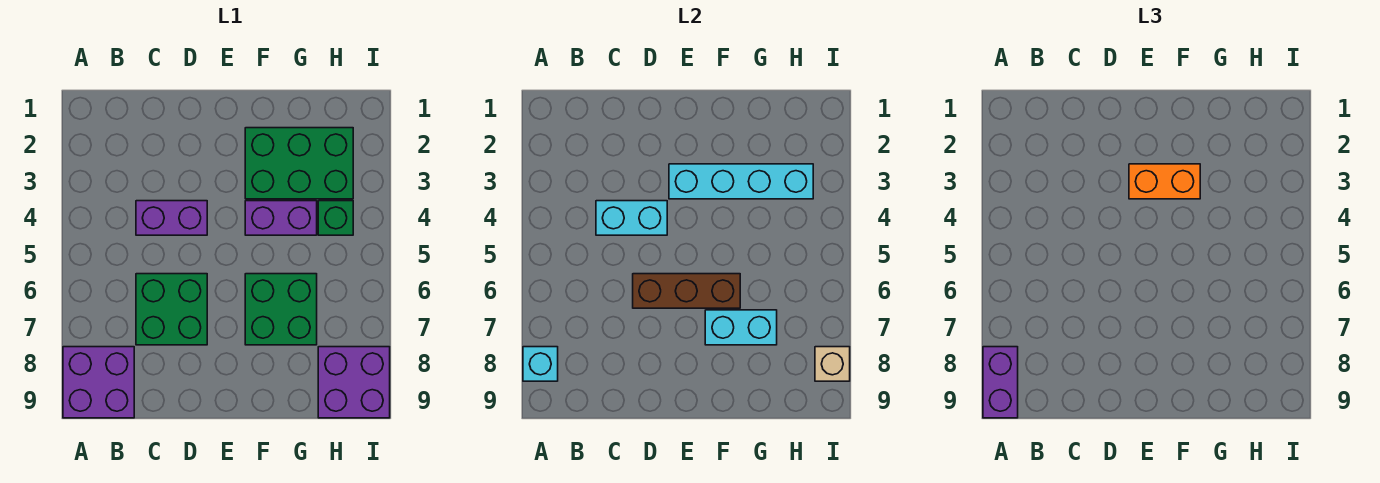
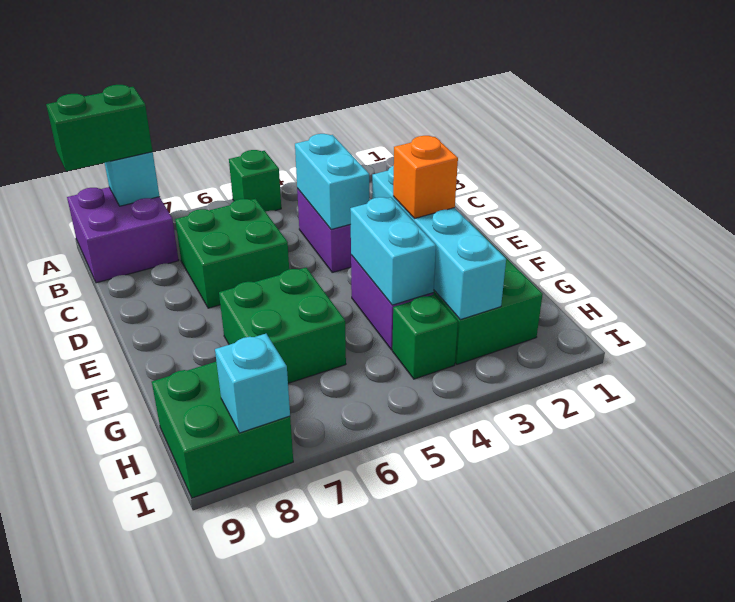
none -> green brick A5 level 1
purple brick A8:A9 level 3 -> green brick A8:A9 level 3
brown brick D6:F6 level 2 -> none
orange brick E3:F3 level 3 -> orange brick F3 level 3
cyan brick F7:G7 level 2 -> cyan brick F4:G4 level 2
purple brick H8:I9 level 1 -> green brick H8:I9 level 1
tan brick I8 level 2 -> cyan brick I8 level 2

